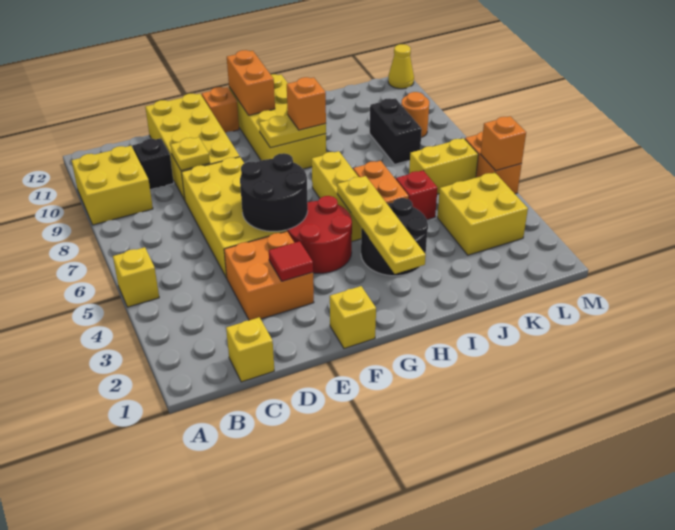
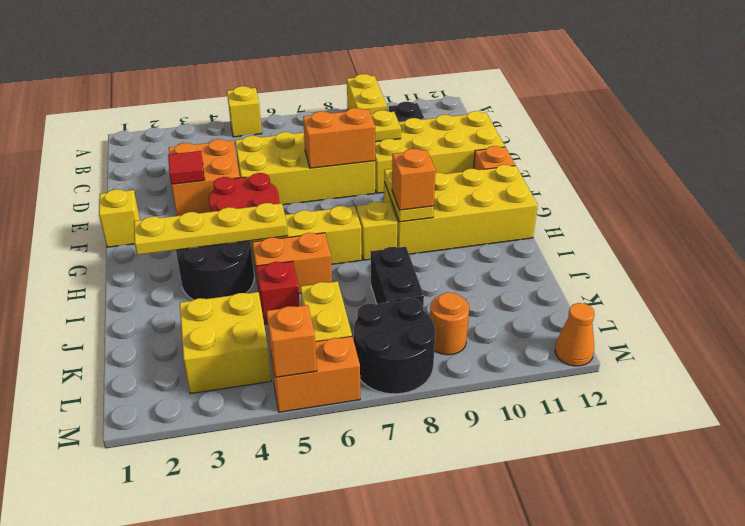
yellow brick A9:B10 level 1 -> yellow brick A9:B9 level 1
yellow brick C1 level 1 -> yellow brick H8 level 1
black round brick E5:F6 level 2 -> black round brick L7:M8 level 1
orange brick G11:G12 level 2 -> orange brick E7:E8 level 2
black brick K8:K9 level 1 -> black brick J8:K8 level 1
yellow cone M12 level 1 -> orange cone M12 level 1

